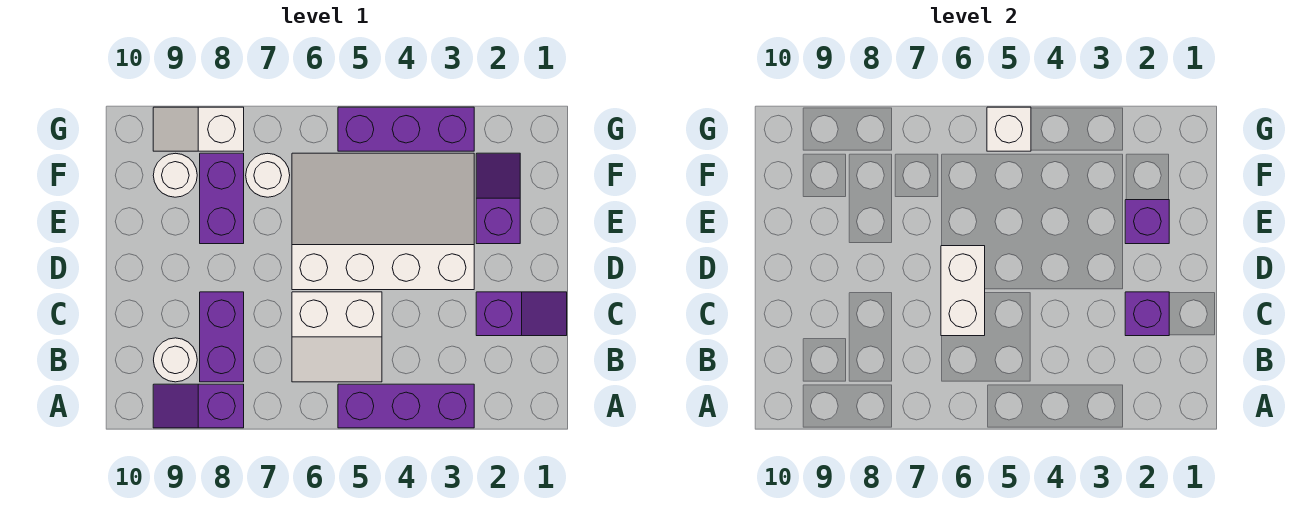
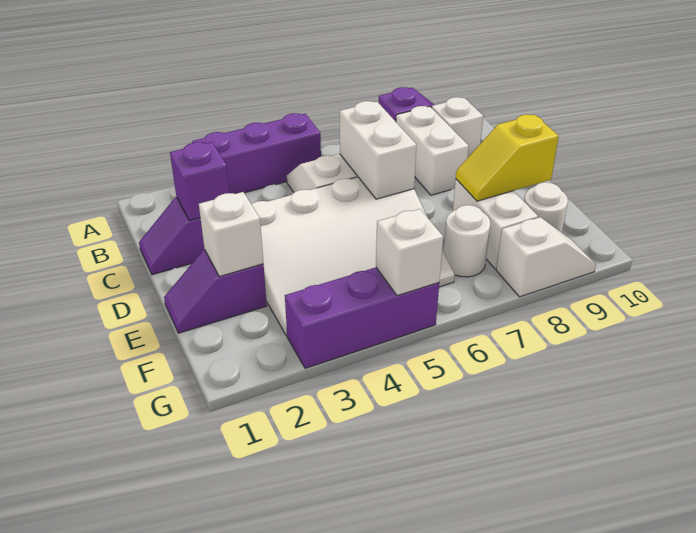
purple brick B8:C8 level 1 -> white brick B8:C8 level 1
white round brick B9 level 1 -> white brick B9 level 1
purple slope E2:F2 level 1 top E -> purple slope E1:E2 level 1 top 2
purple brick E2 level 2 -> white brick E2 level 2
purple brick E8:F8 level 1 -> white brick E8:F8 level 1
none -> yellow slope E8:E9 level 2 top 9

